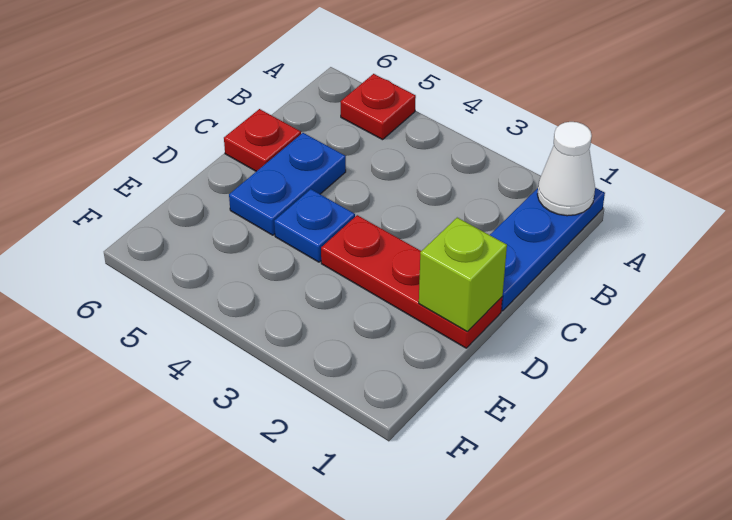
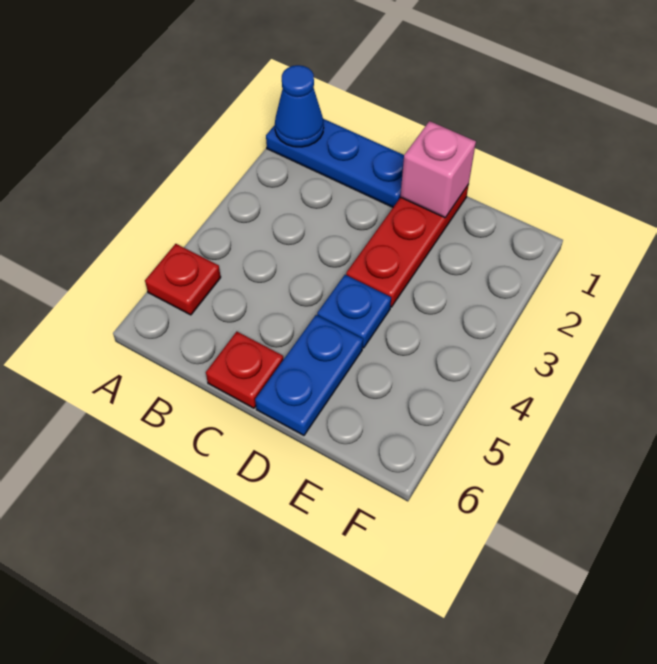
white cone A1 level 2 -> blue cone A1 level 2
blue plate C5:D5 level 1 -> blue plate D5:D6 level 1
lime brick D1 level 2 -> pink brick D1 level 2

